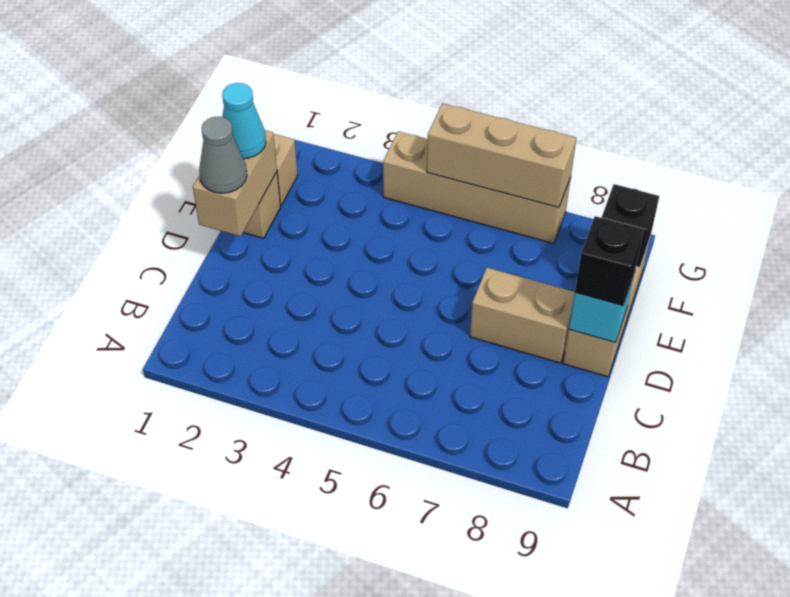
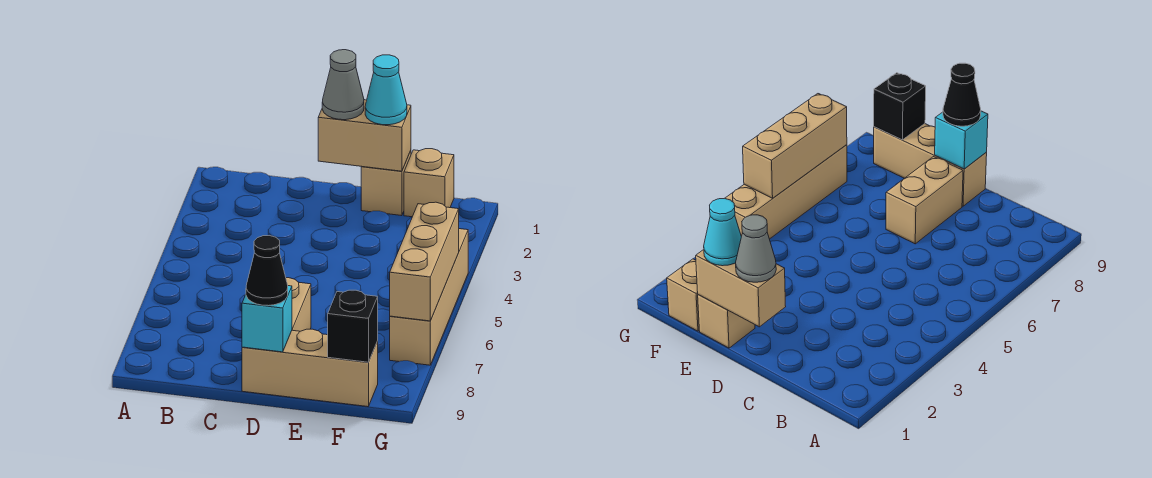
black brick D9 level 3 -> black cone D9 level 3

